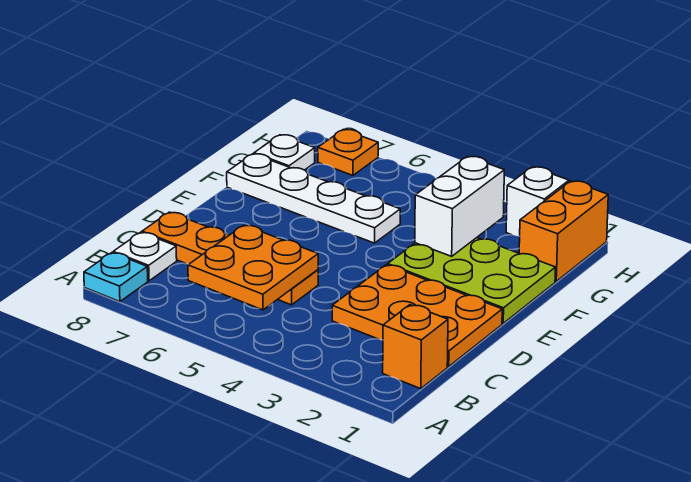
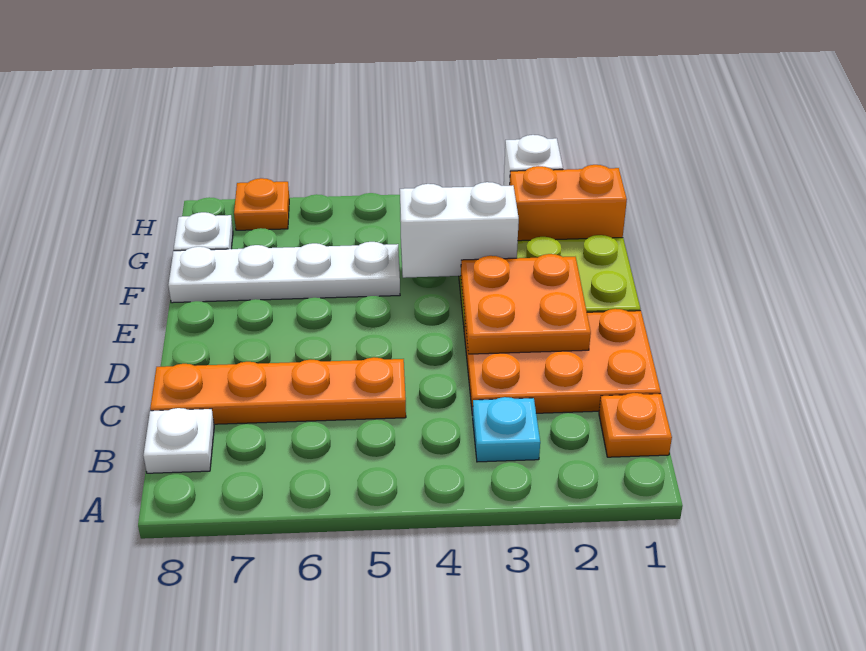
cyan plate A8 level 1 -> cyan plate B3 level 1
orange brick B1 level 1 -> orange plate B1 level 1
orange plate B5:C6 level 2 -> orange plate D2:E3 level 2
white brick F3:G3 level 2 -> white brick F3:F4 level 2
orange brick G1:H1 level 1 -> orange brick G1:G2 level 1

